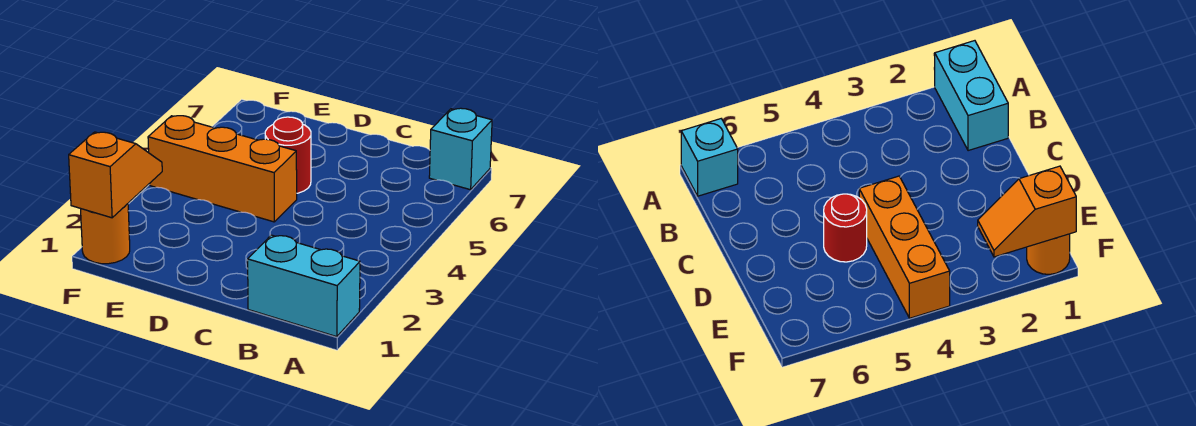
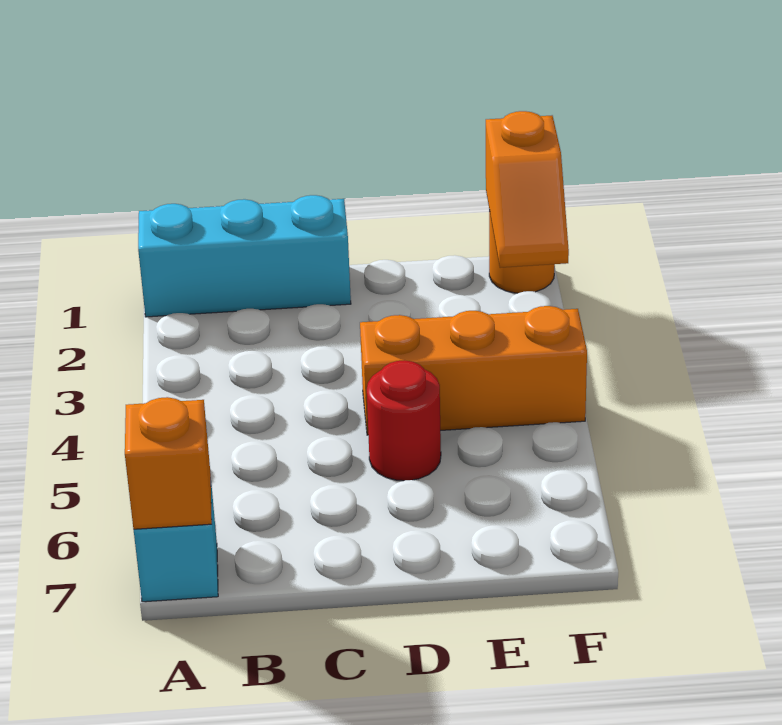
cyan brick A1:B1 level 1 -> cyan brick A1:C1 level 1
none -> orange brick A7 level 2

